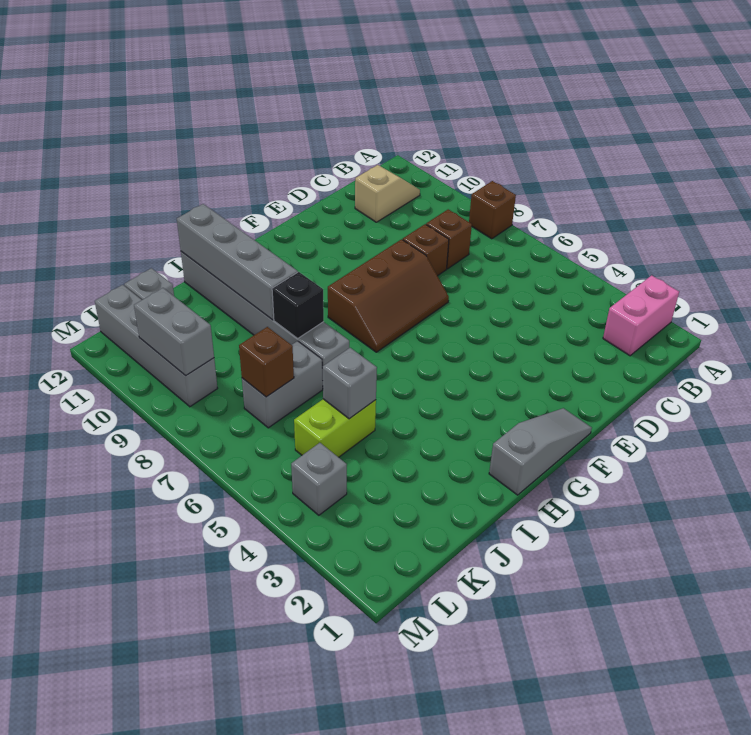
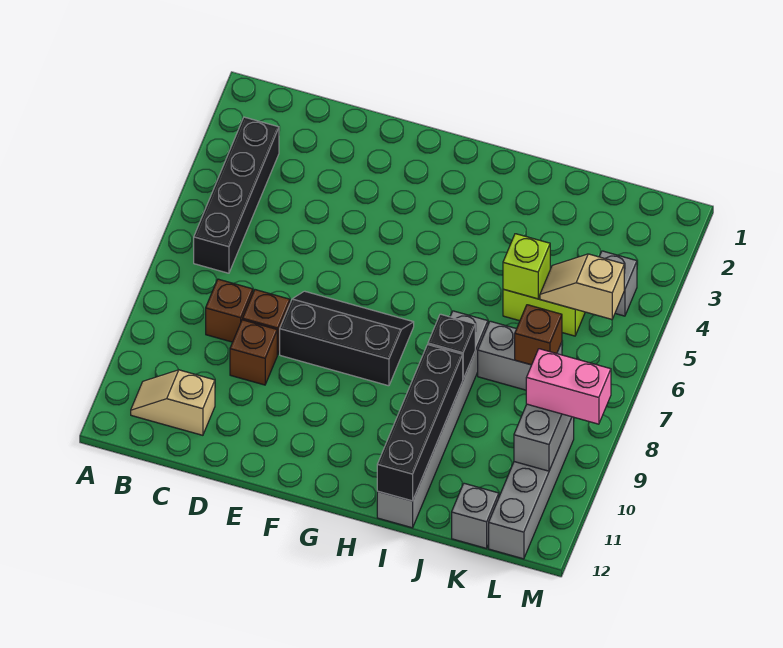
pink brick A2:B2 level 1 -> pink brick L9:M9 level 3
brown brick A8 level 1 -> brown brick D9 level 1
none -> black brick B3:B6 level 1
brown slope E7:G8 level 1 top 8 -> black slope E7:G8 level 1 top 8
grey slope F1:H1 level 1 top H -> none
grey brick I9:I12 level 2 -> black brick I9:I12 level 2
grey brick J5 level 2 -> lime brick J5 level 2
none -> tan slope K5:L5 level 2 top L

